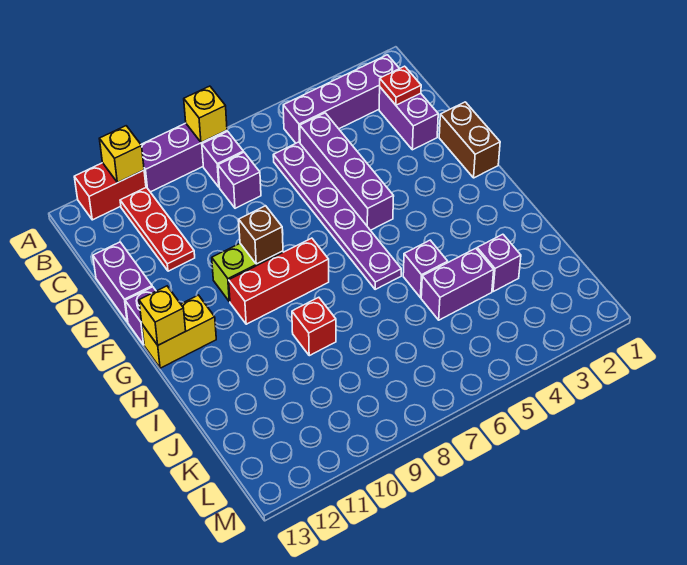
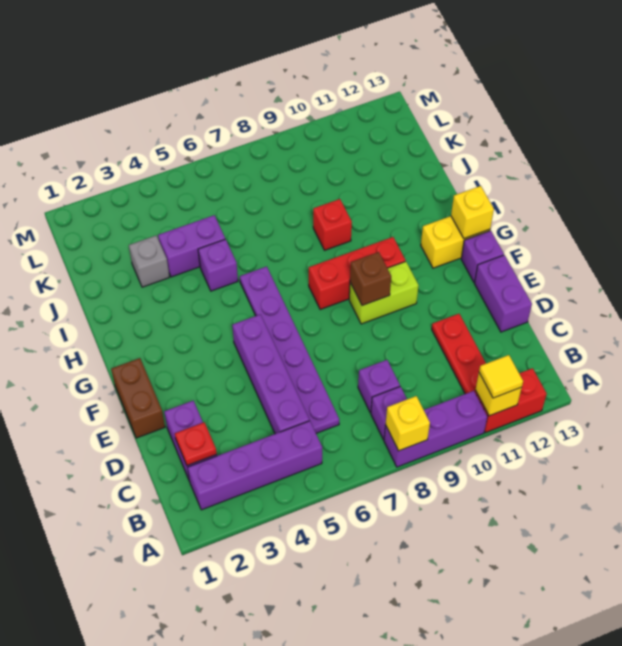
none -> yellow tile A11 level 3
purple brick J3 level 1 -> grey brick J3 level 1

